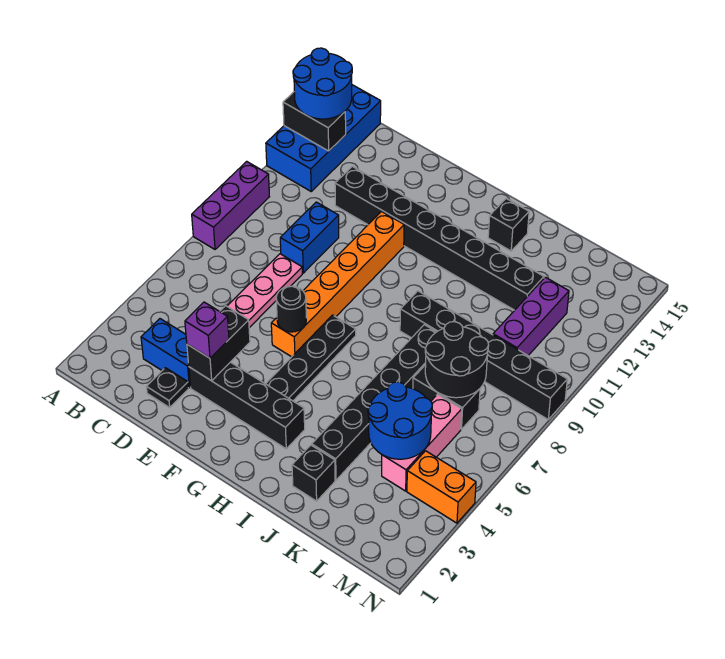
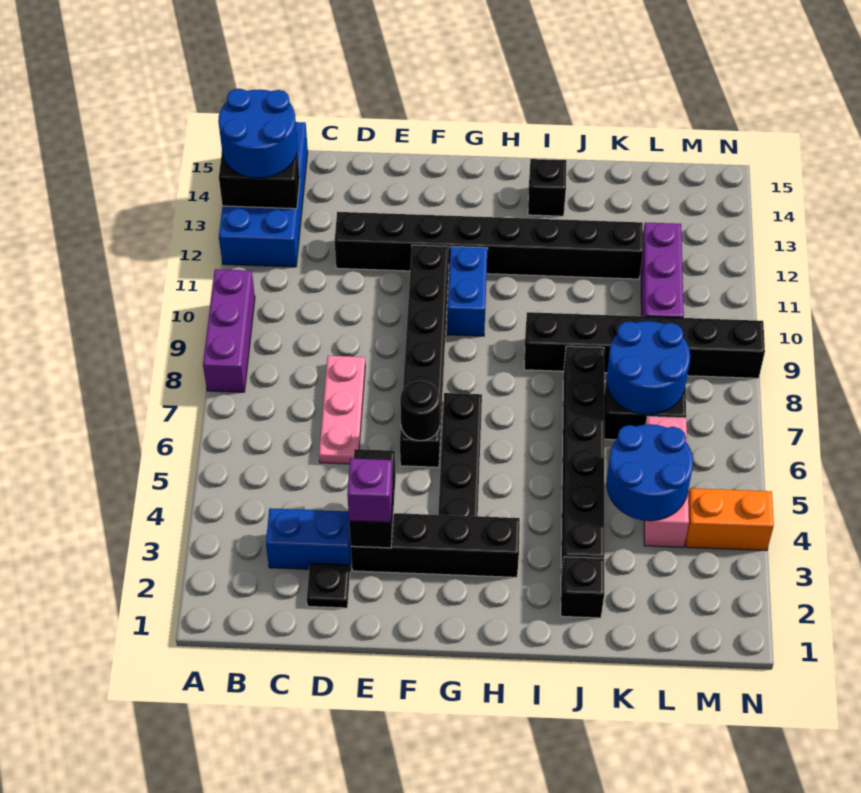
blue brick D9:D10 level 1 -> blue brick G10:G11 level 1
orange brick F6:F11 level 1 -> black brick F6:F11 level 1
black round brick K7:L8 level 2 -> blue round brick K7:L8 level 2

